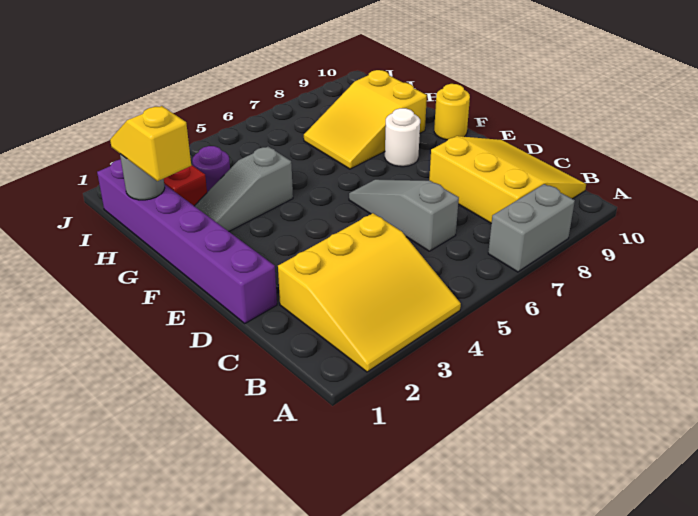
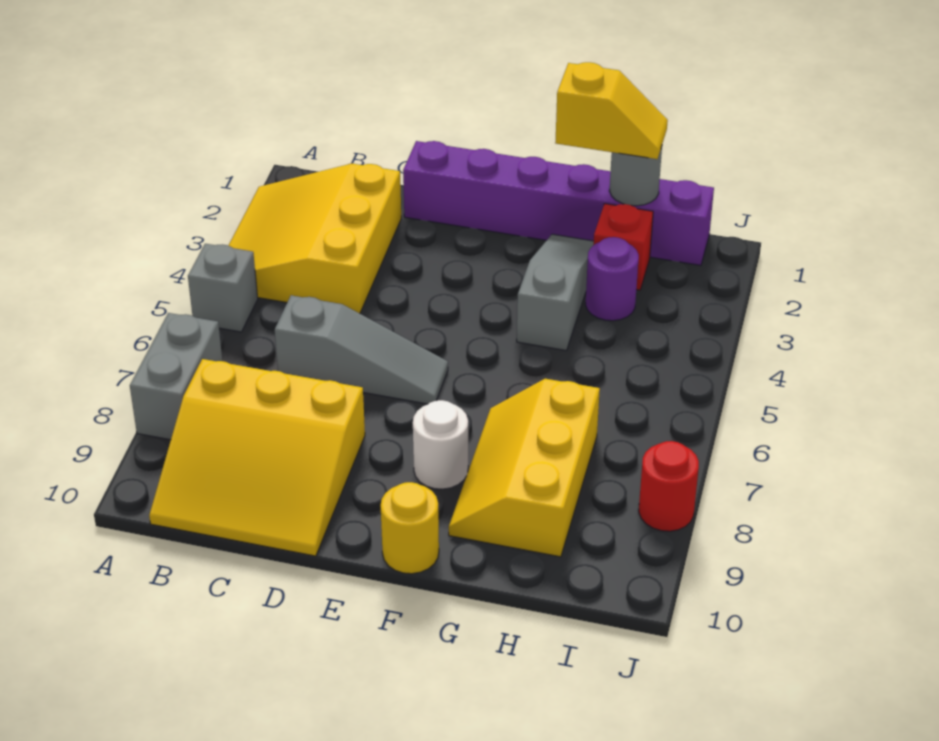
none -> grey brick A5 level 1
yellow slope G7:H9 level 1 top 9 -> yellow slope G7:H9 level 1 top H
none -> red round brick J8 level 1

